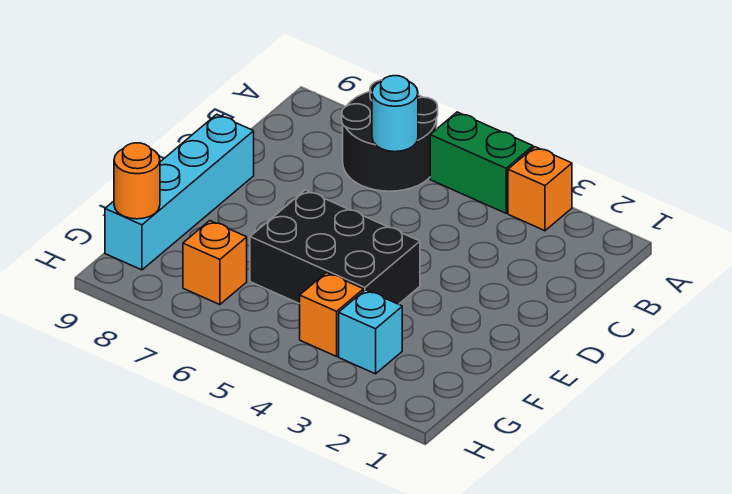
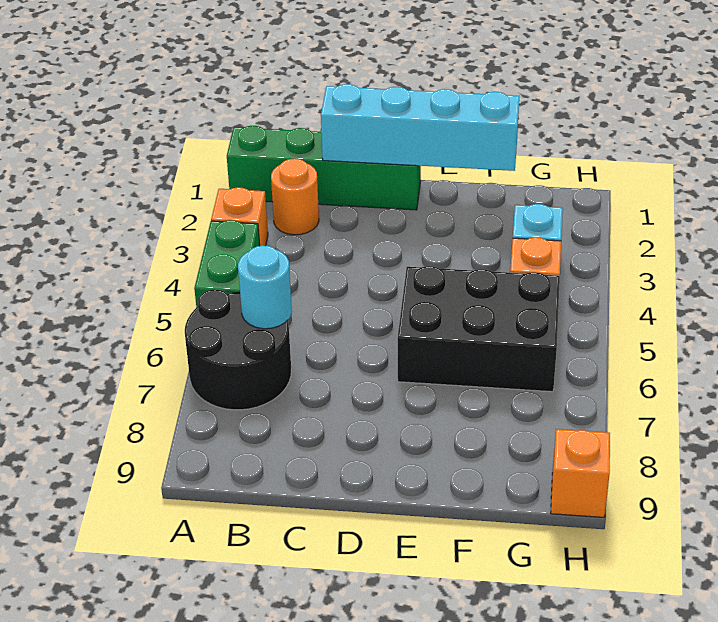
none -> green brick A1:D1 level 1
cyan brick D9:G9 level 1 -> cyan brick C1:F1 level 2
black brick E4:F6 level 1 -> black brick E5:G6 level 1
orange brick G7 level 1 -> orange brick H9 level 1
orange round brick G9 level 2 -> orange round brick B2 level 1

